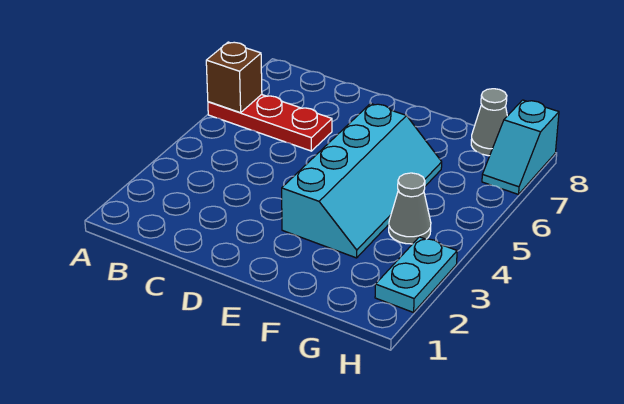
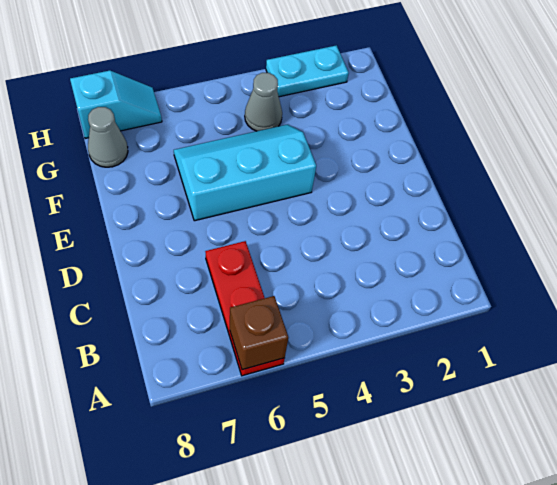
cyan slope E3:F6 level 1 top E -> cyan slope E4:F6 level 1 top E

